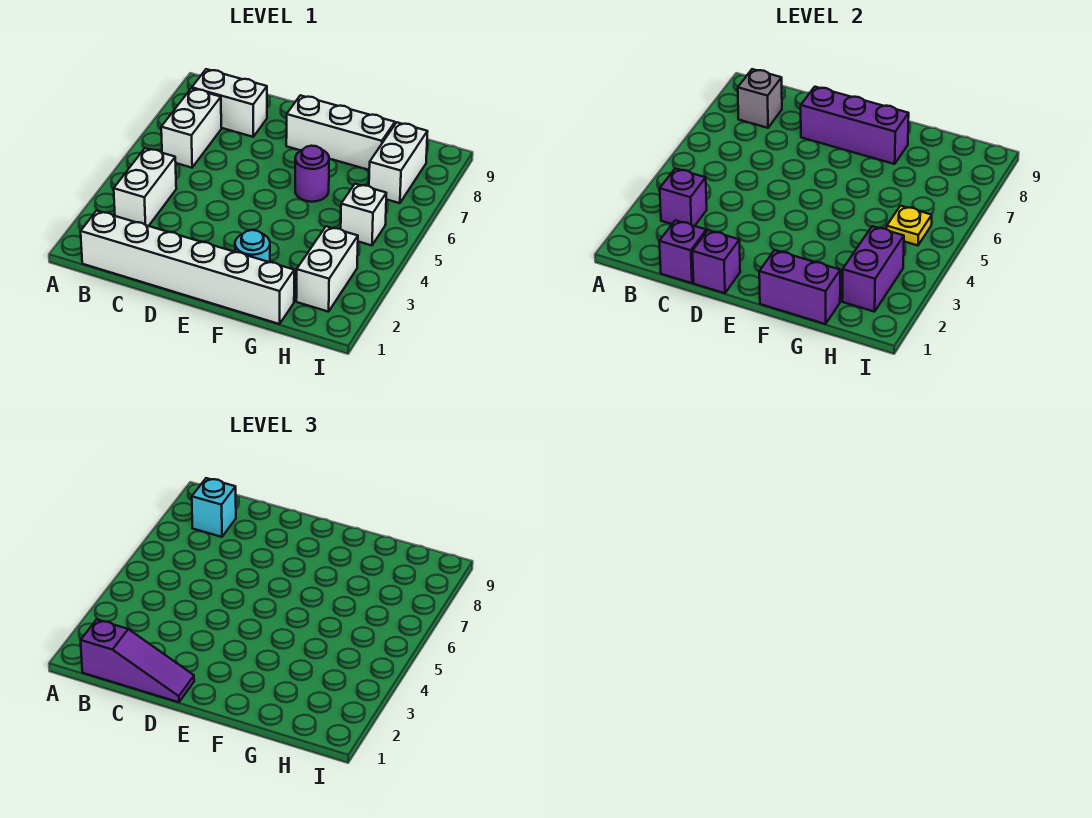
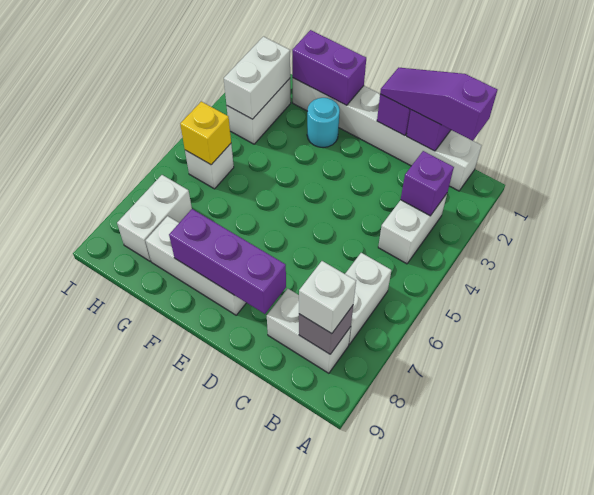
cyan brick B8 level 3 -> white brick B8 level 3
purple round brick F6 level 1 -> none
purple brick H2:H3 level 2 -> white brick H2:H3 level 2
yellow plate H5 level 2 -> yellow brick H5 level 2

